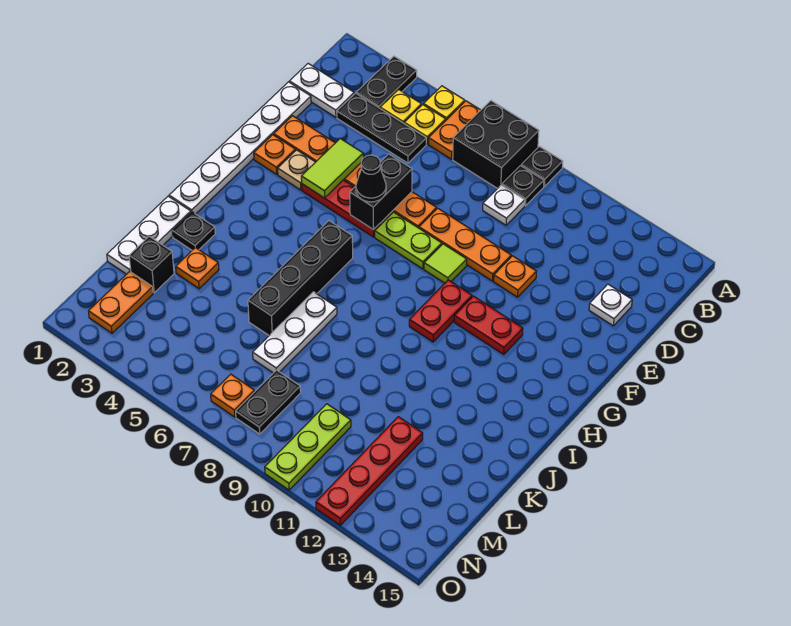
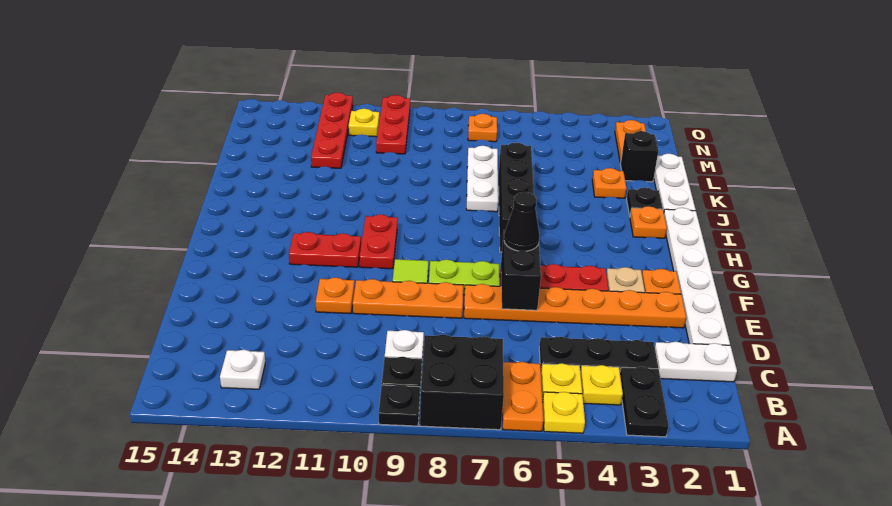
white plate D14 level 1 -> white plate B13 level 1
lime tile E4:F4 level 2 -> none
none -> orange plate I2 level 1
black plate M8:N8 level 1 -> none
lime plate M10:O10 level 1 -> red plate M10:O10 level 1
none -> yellow plate N11 level 1

